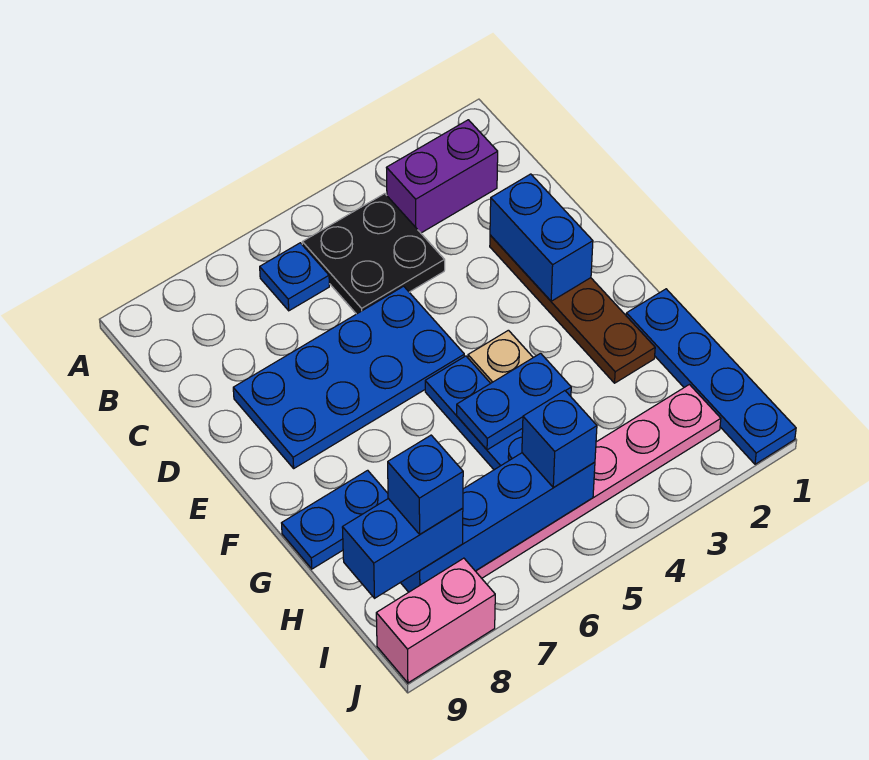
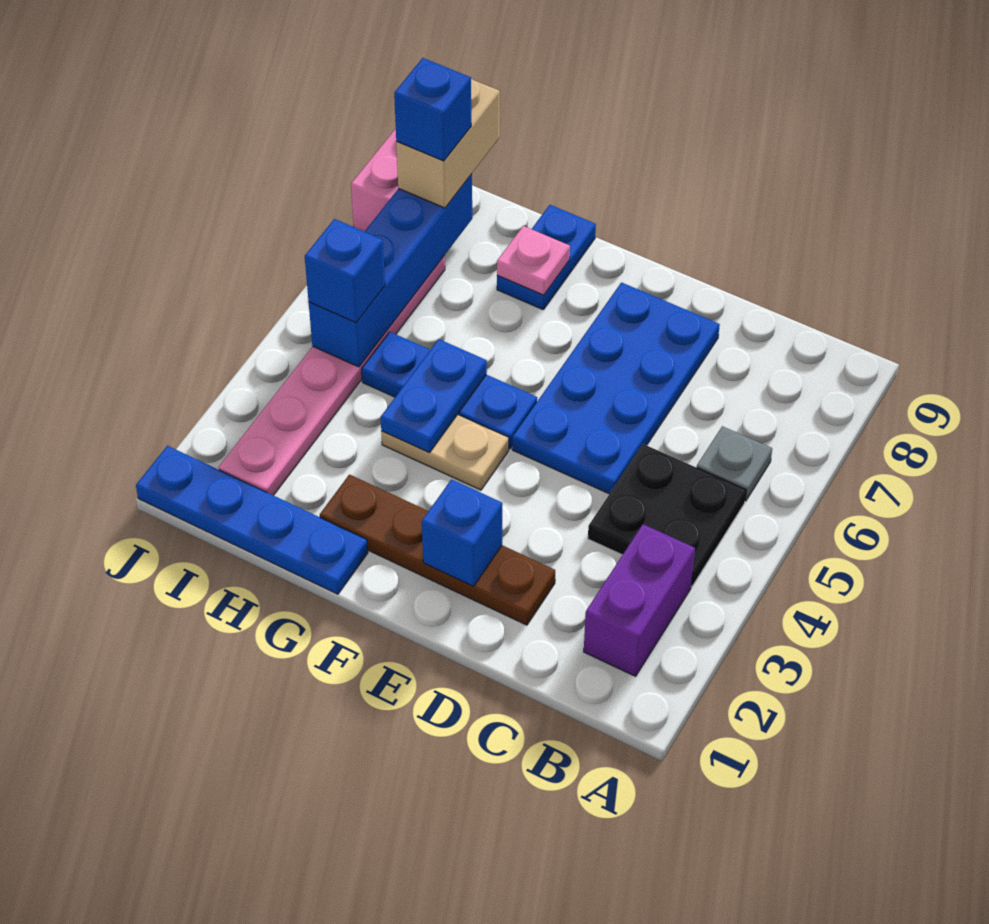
blue plate B6 level 1 -> grey plate B6 level 1
blue brick D2:E2 level 2 -> blue brick E2 level 2
none -> pink plate G8 level 2
blue brick I8:I9 level 3 -> tan brick I8:I9 level 3

